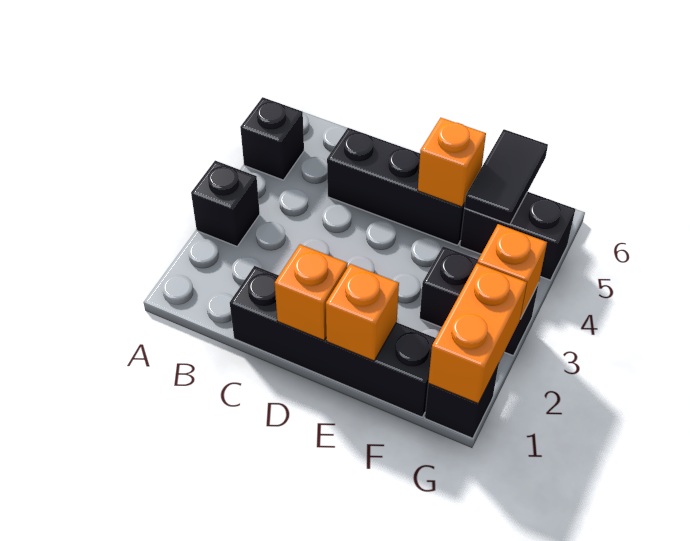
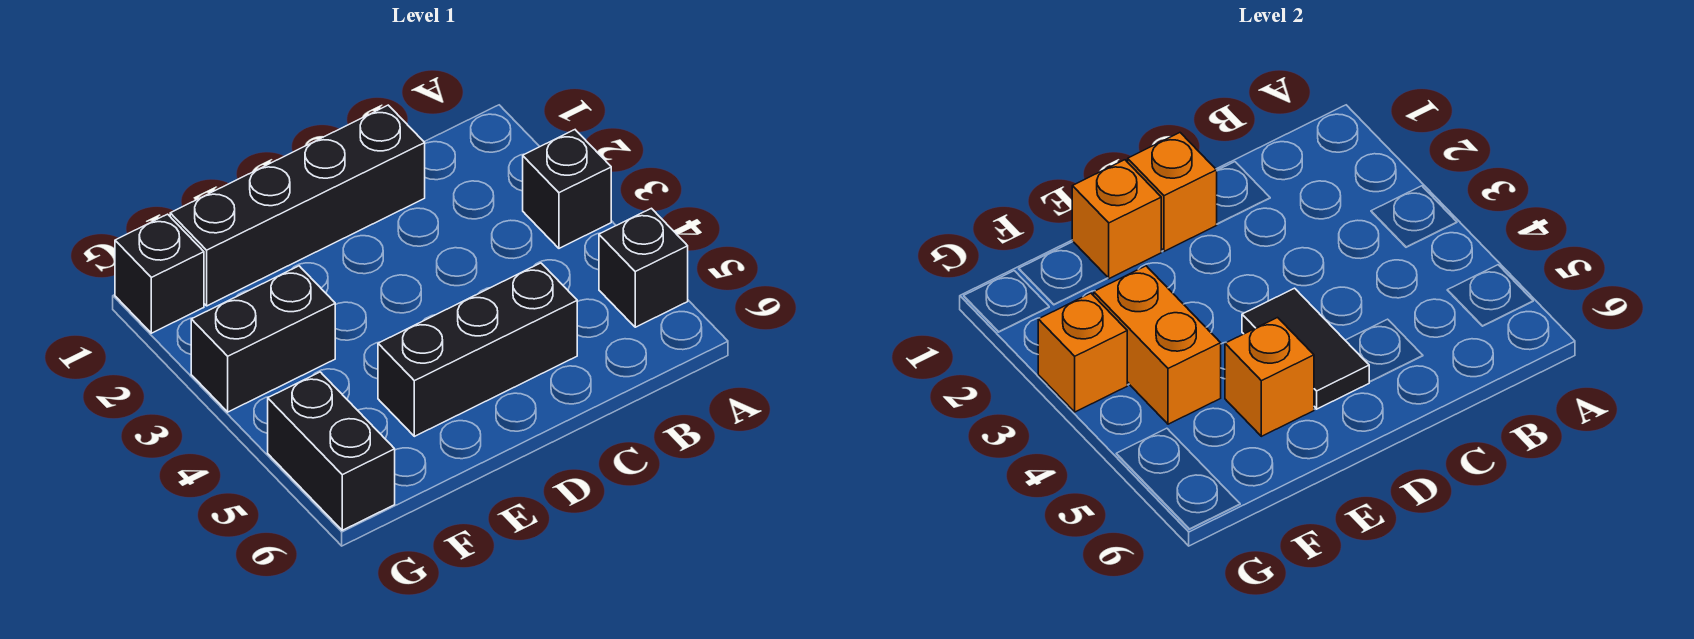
black brick F5:G5 level 1 -> black brick G5:G6 level 1
black tile F5:F6 level 2 -> black tile D4:D5 level 2
orange brick G1:G2 level 2 -> orange brick F3:F4 level 2

